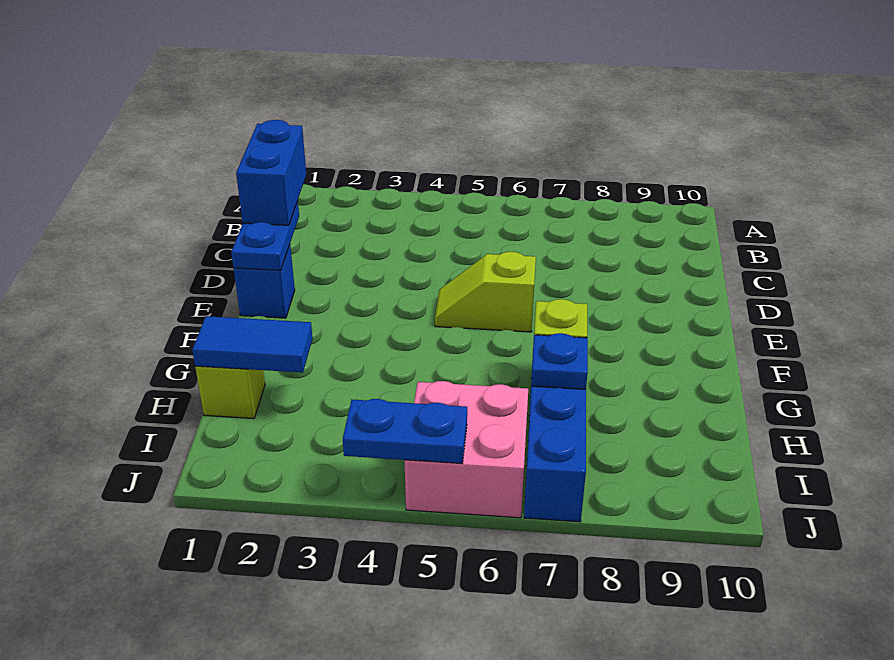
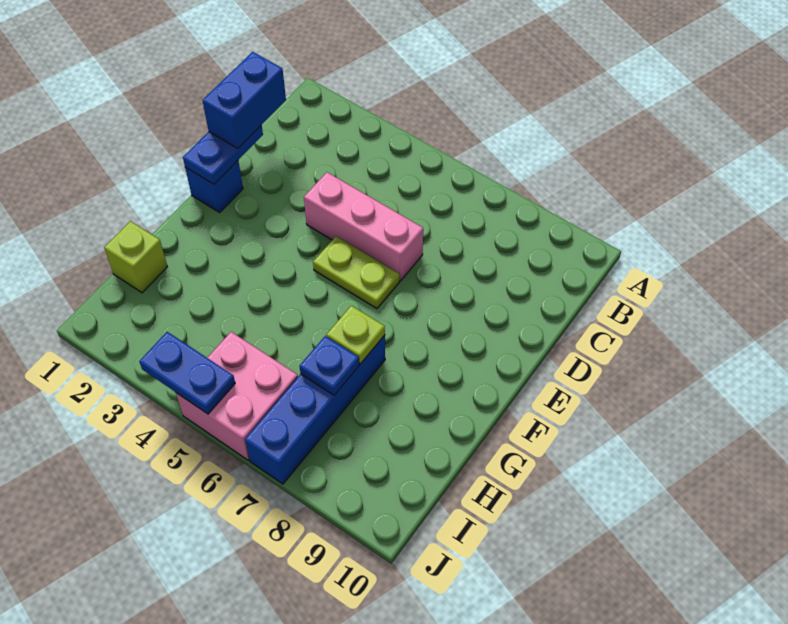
none -> pink brick D4:D6 level 1
lime slope E5:E6 level 1 top 6 -> lime plate E5:E6 level 1
blue tile H1:H2 level 2 -> none

